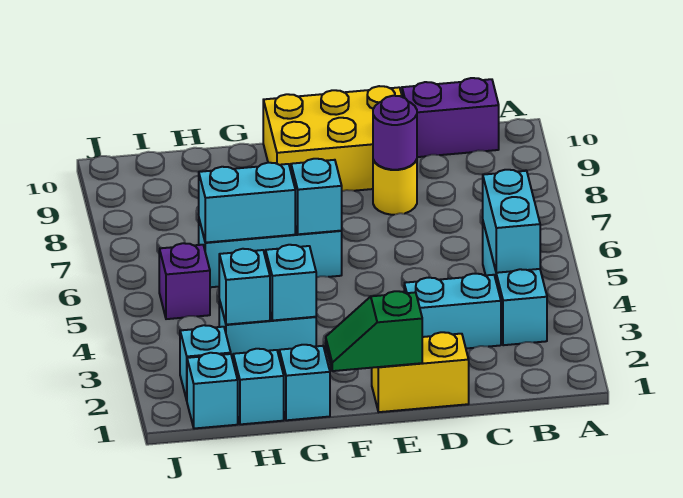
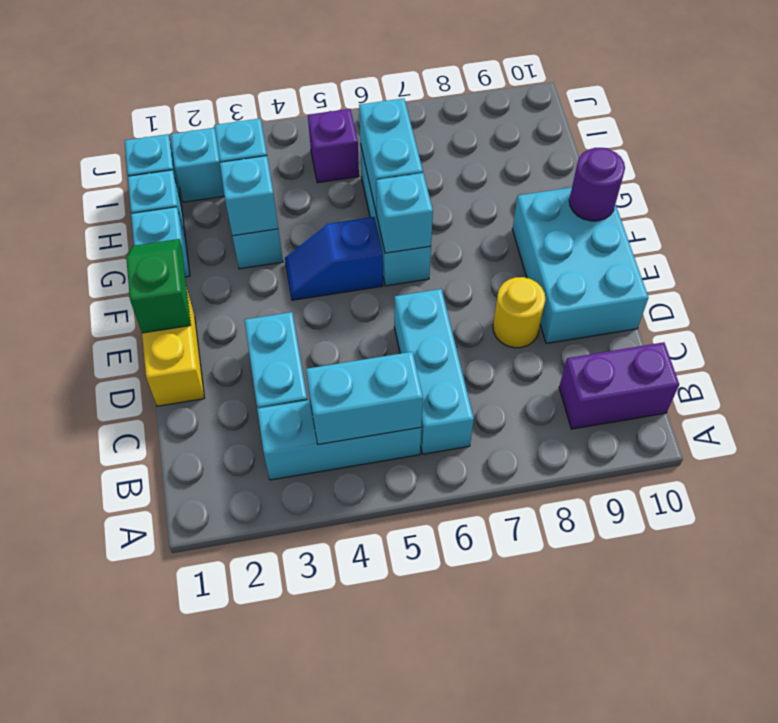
none -> cyan brick B6:D6 level 1
purple brick B10:C10 level 1 -> purple brick B9:B10 level 1
purple round brick D8 level 2 -> purple round brick F10 level 2
yellow brick D9:F10 level 1 -> cyan brick D9:F10 level 1
none -> blue slope F4:F5 level 1 top 5

